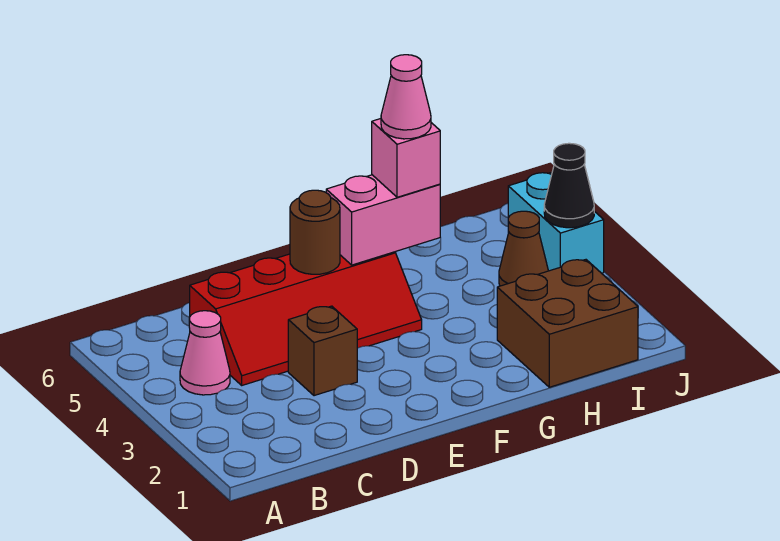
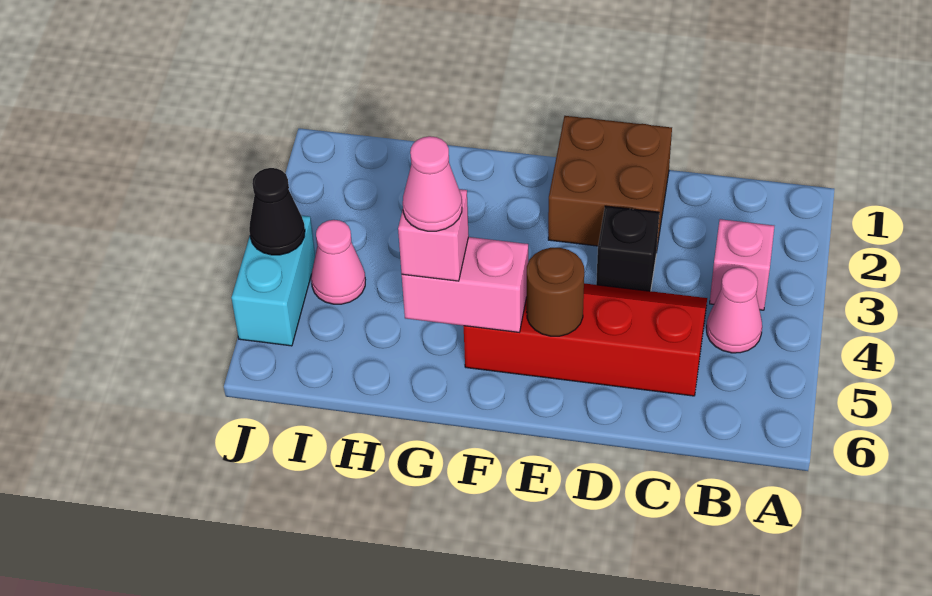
none -> pink brick B3 level 1
brown brick D3 level 1 -> black brick D3 level 1
brown brick H1:I2 level 1 -> brown brick D1:E2 level 1
brown cone I4 level 1 -> pink cone I4 level 1

